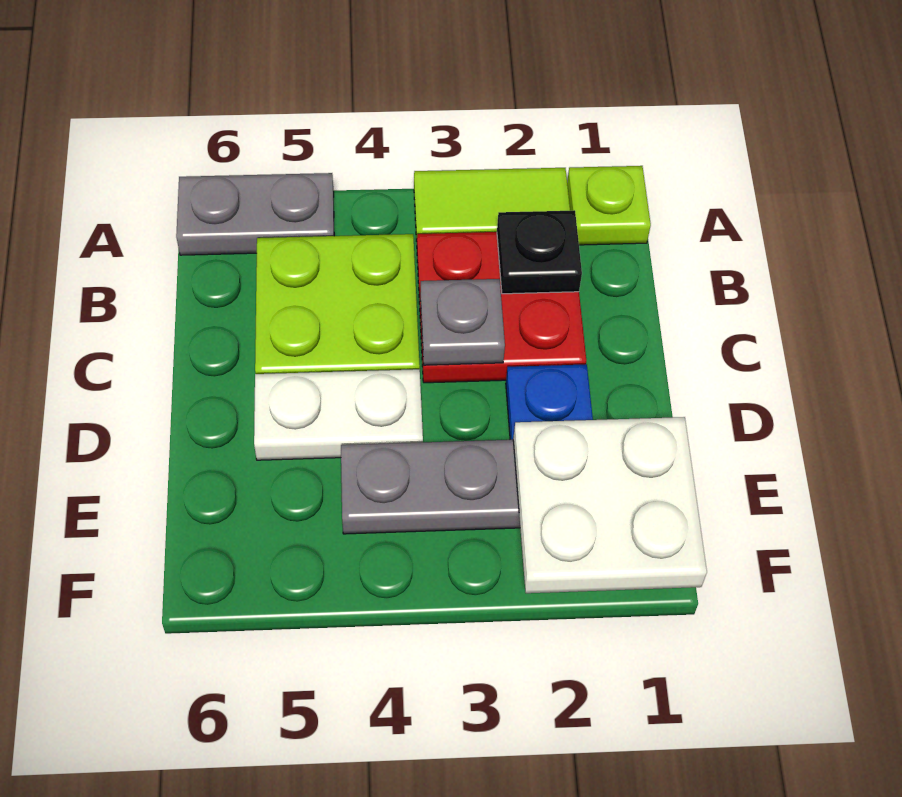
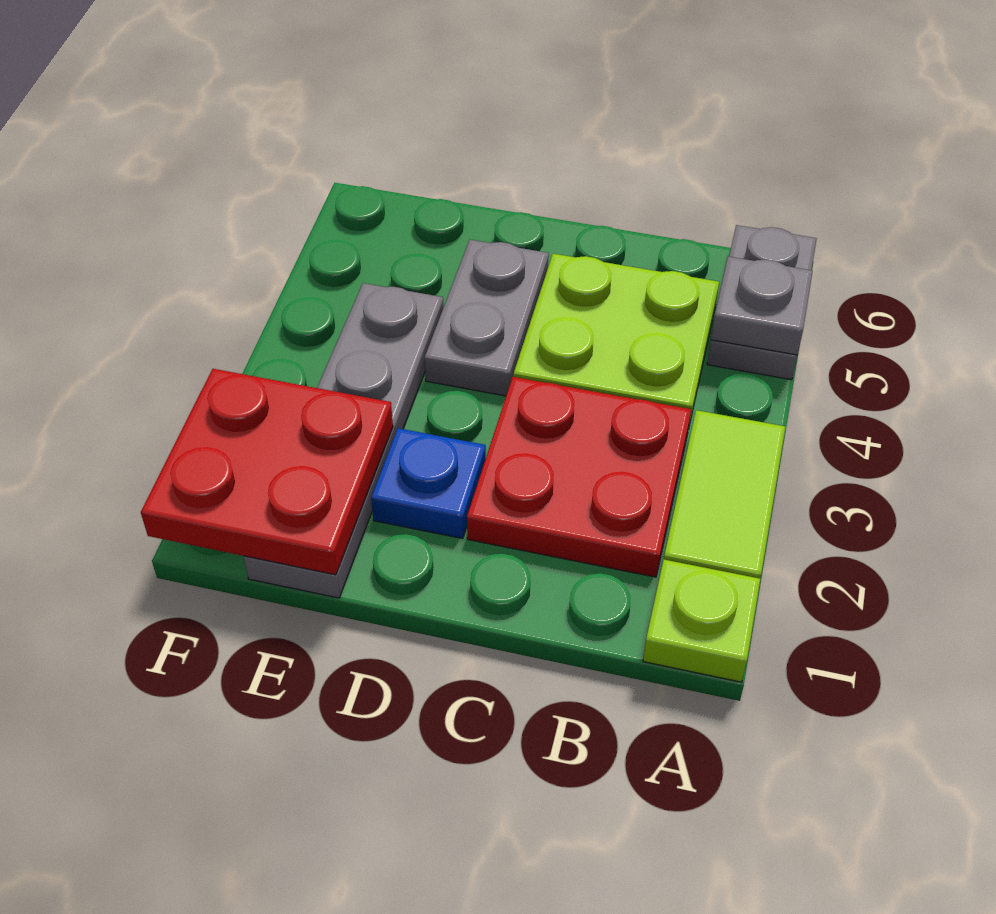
black plate B2 level 2 -> none
grey plate C3 level 2 -> grey plate A5 level 2
white plate D4:D5 level 1 -> grey plate D4:D5 level 1
white plate E1:F2 level 2 -> red plate E1:F2 level 2

